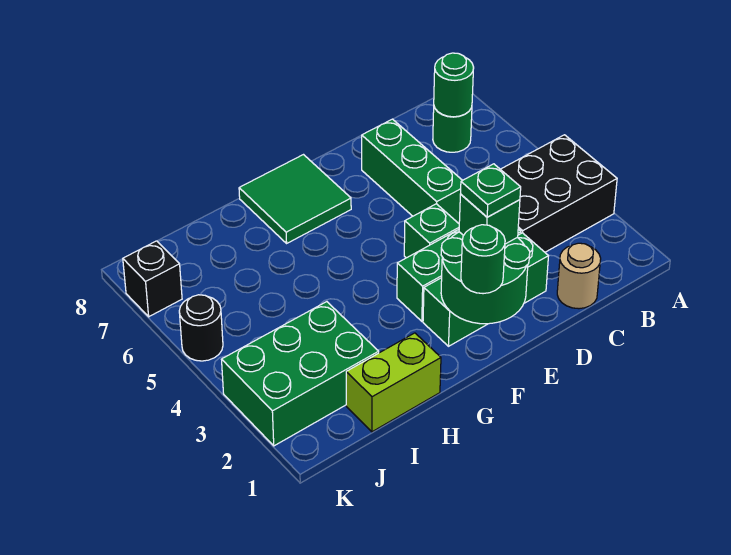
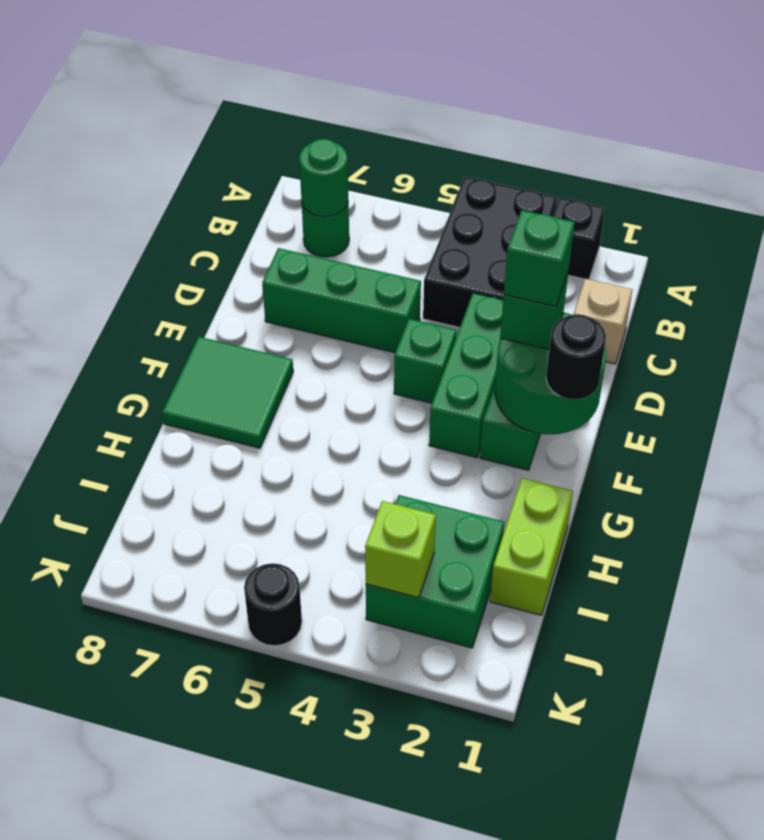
tan round brick C1 level 1 -> tan brick C1 level 1
green plate E2 level 4 -> green brick E2 level 4
green round brick F1 level 3 -> black round brick F1 level 3
green brick I2:K3 level 1 -> green brick I2:J3 level 1
none -> lime brick J3 level 2
black brick K7 level 1 -> black brick A2 level 1

